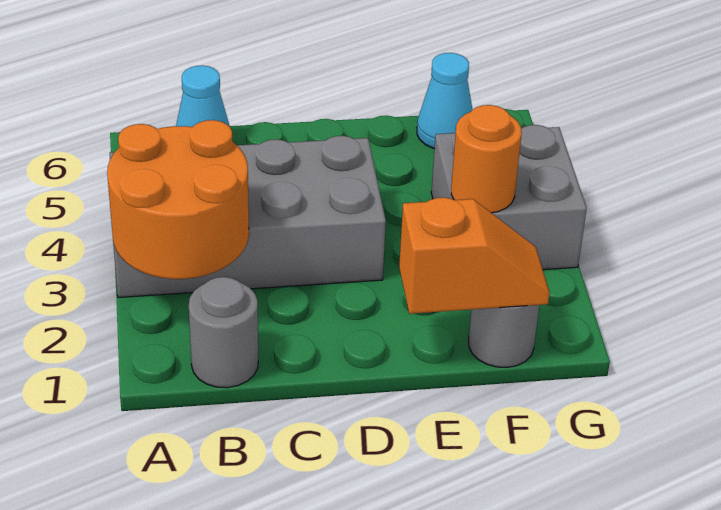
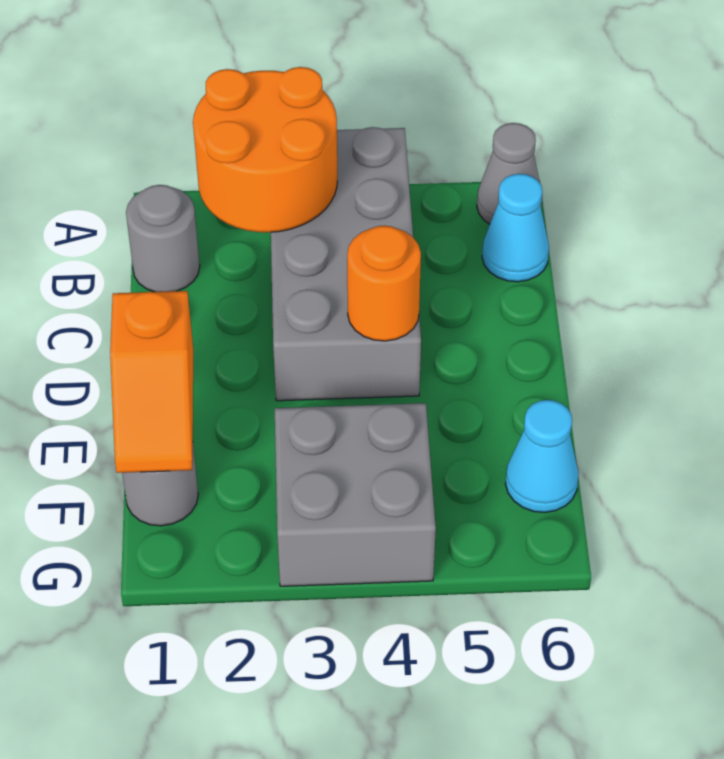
none -> grey cone A6 level 1
orange round brick F3 level 2 -> orange round brick D4 level 2

